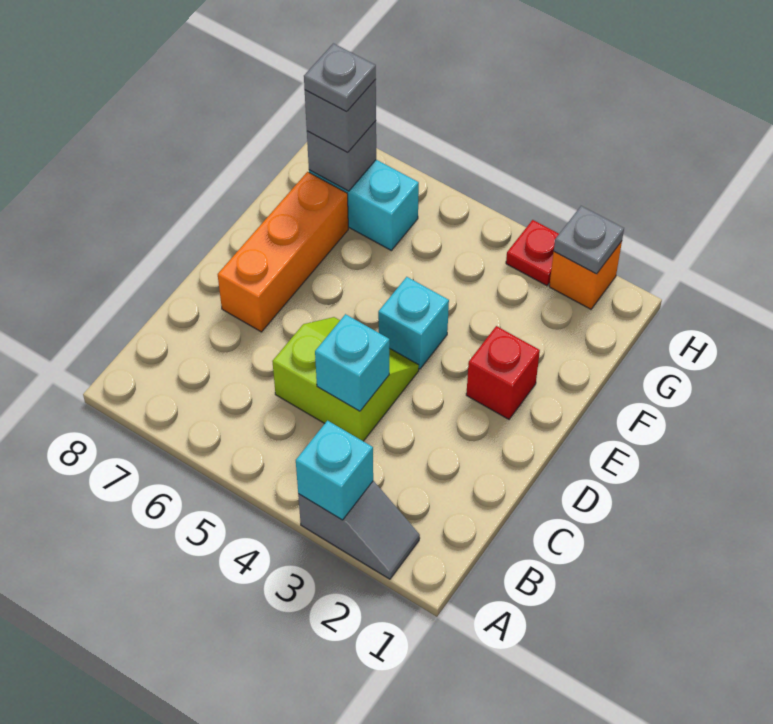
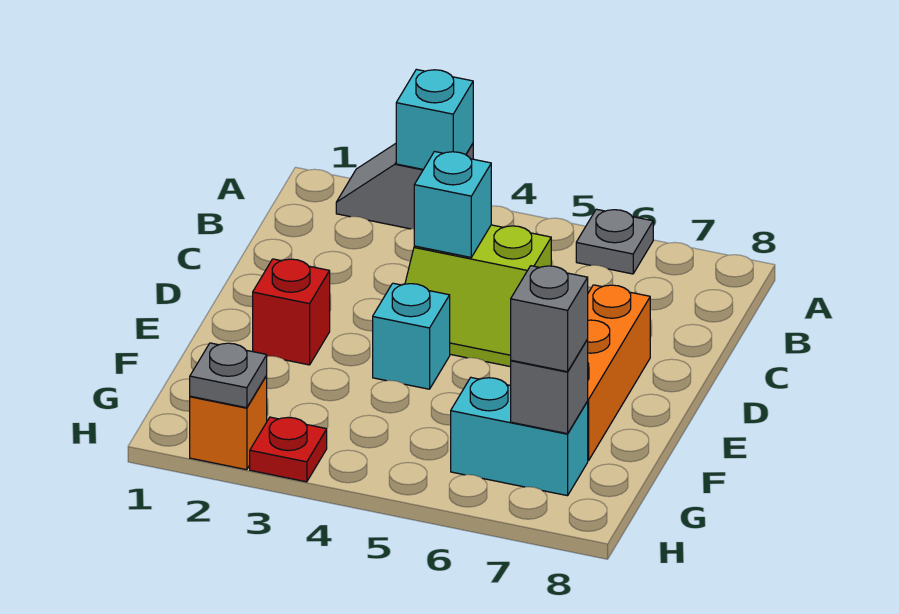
grey plate G7 level 4 -> grey plate A6 level 1

